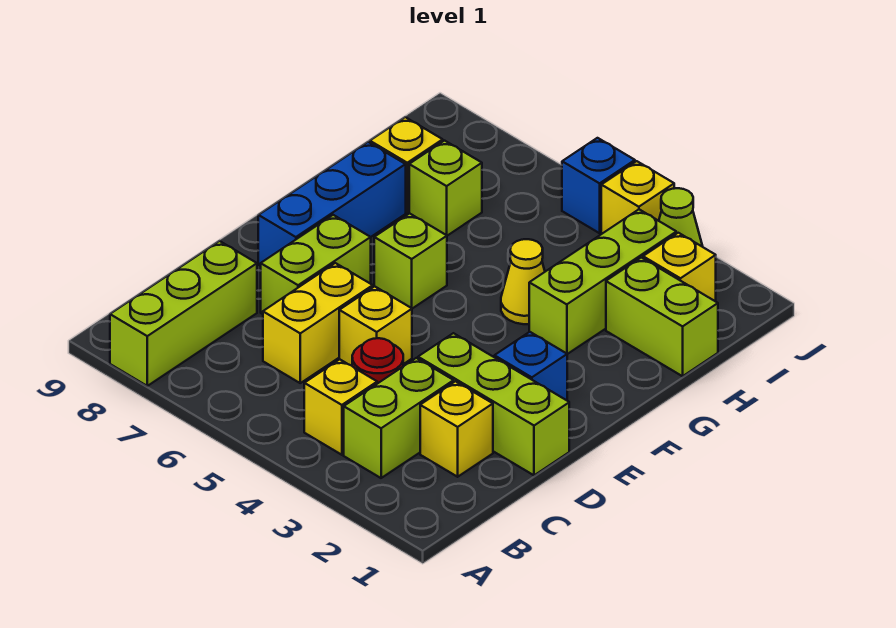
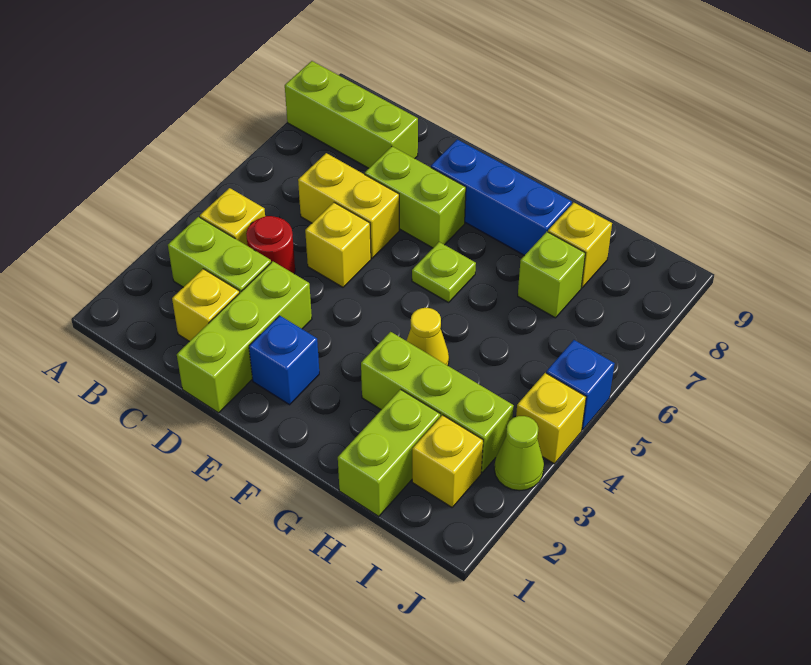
lime brick F6 level 1 -> lime plate F6 level 1

